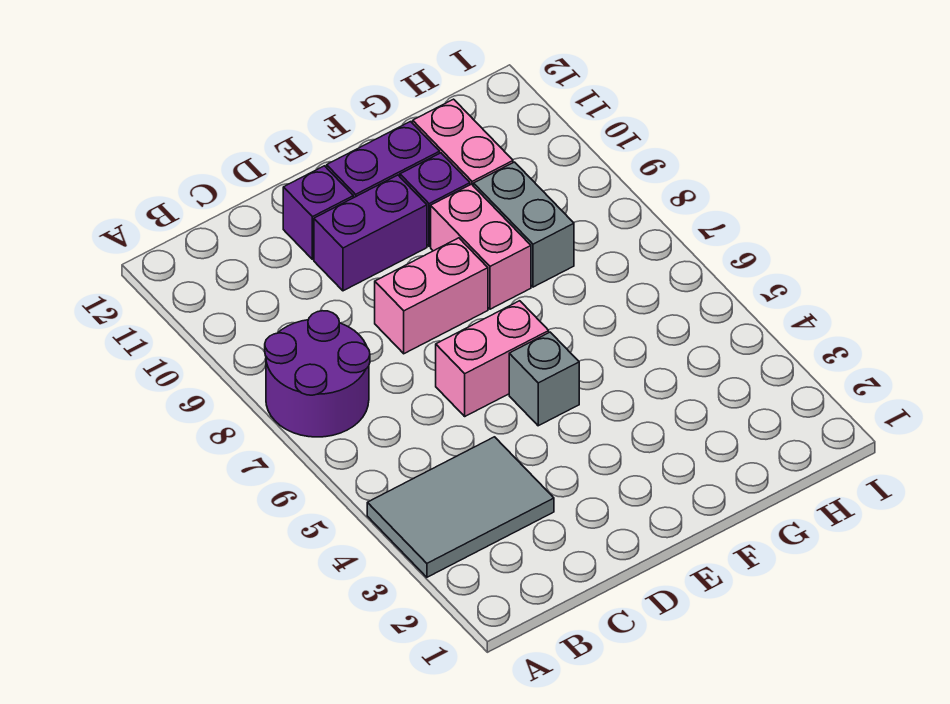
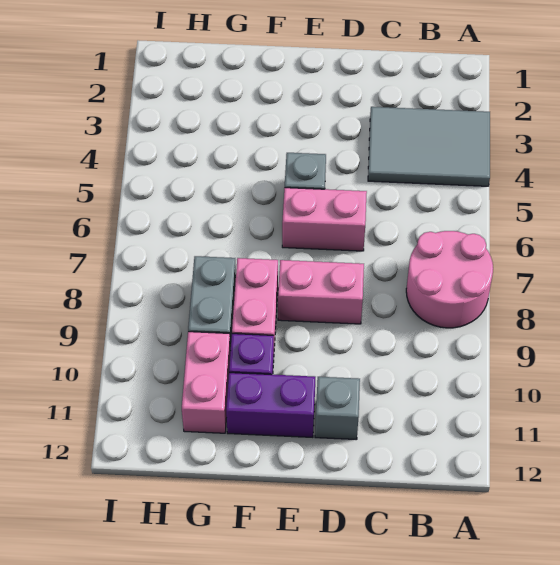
purple round brick A7:B8 level 1 -> pink round brick A7:B8 level 1
purple brick D10:E10 level 1 -> none
purple brick D11 level 1 -> grey brick D11 level 1

